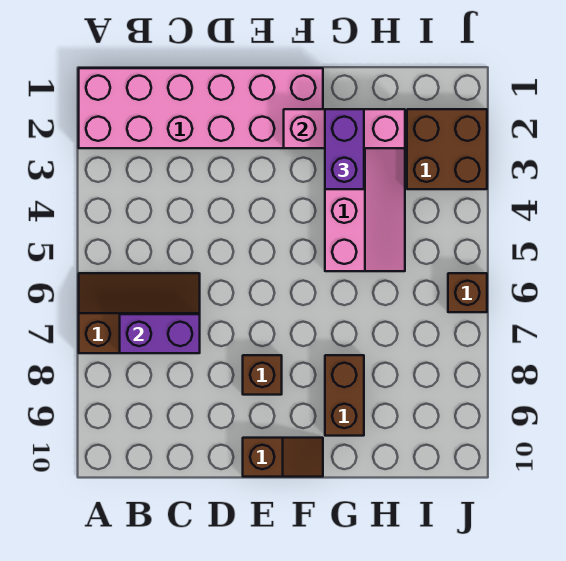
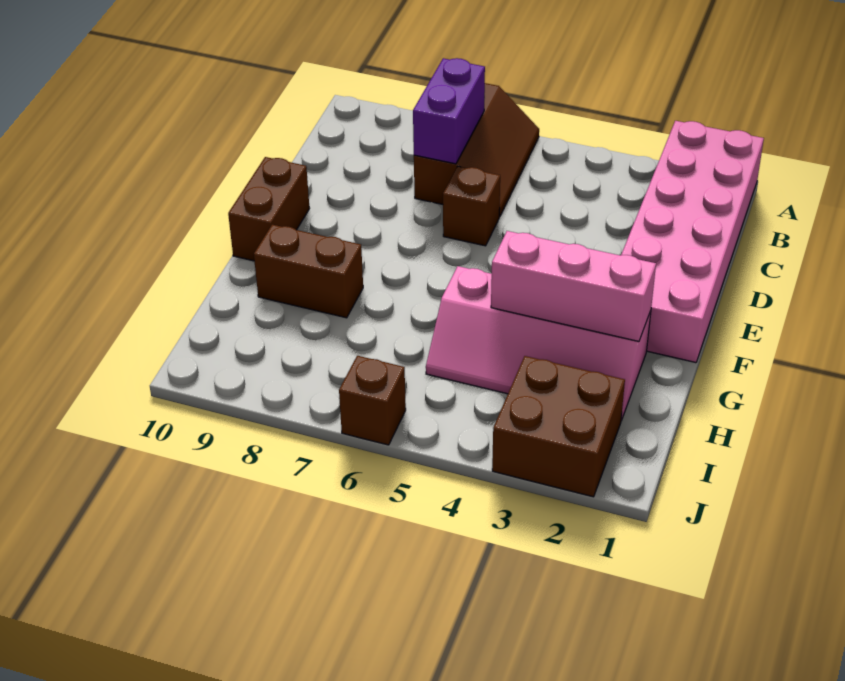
brown brick E8 level 1 -> brown brick D6 level 1
brown slope E10:F10 level 1 top E -> brown brick E10:F10 level 1
pink brick F2:H2 level 2 -> pink brick G2:G4 level 2
purple brick G2:G3 level 3 -> none

